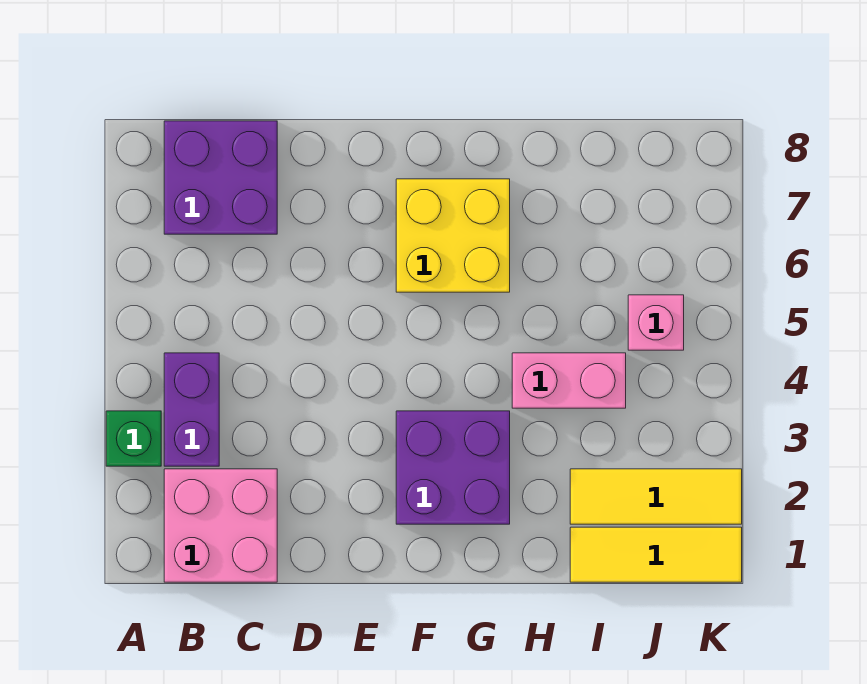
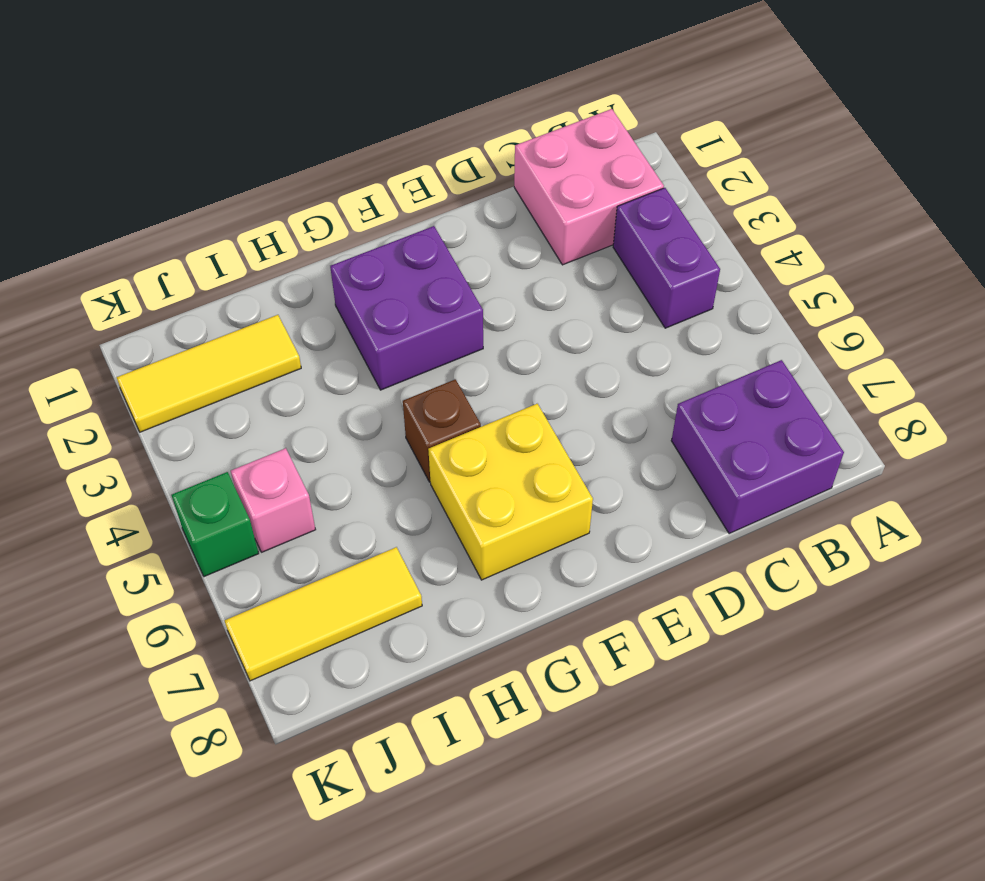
green brick A3 level 1 -> green brick K5 level 1
none -> brown brick G5 level 1
pink brick H4:I4 level 1 -> none
yellow tile I1:K1 level 1 -> yellow tile I7:K7 level 1

